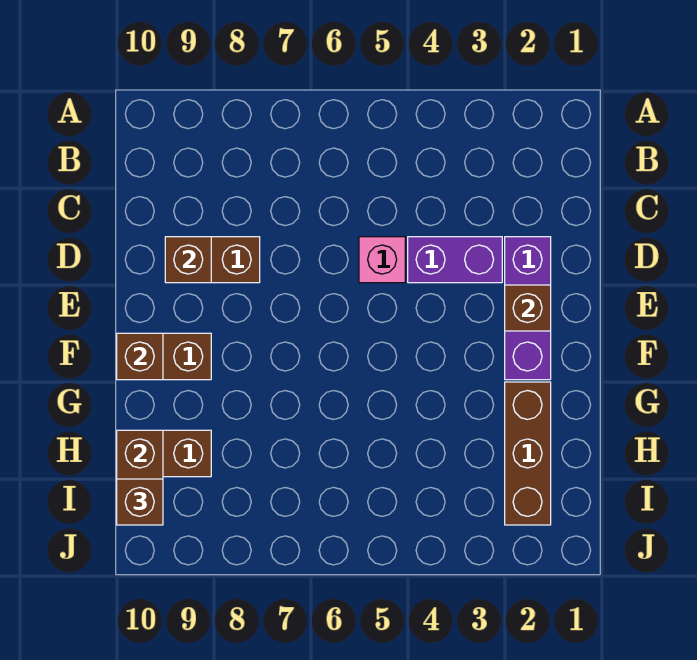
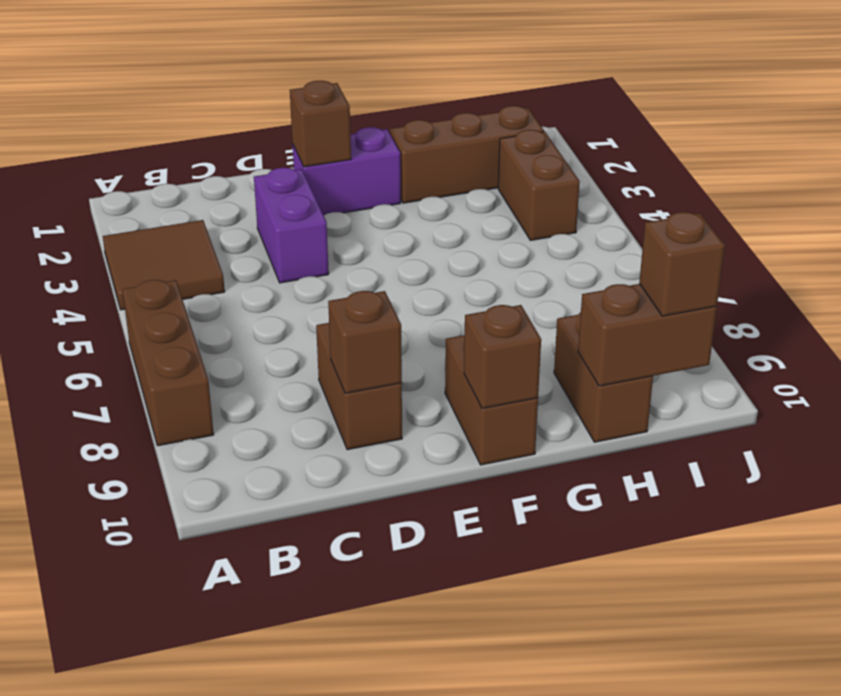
none -> brown tile A3:B4 level 1
none -> brown brick A6:A8 level 1
purple brick D2:F2 level 1 -> purple brick E2:F2 level 1
pink brick D5 level 1 -> none
none -> brown brick I3:I4 level 1

